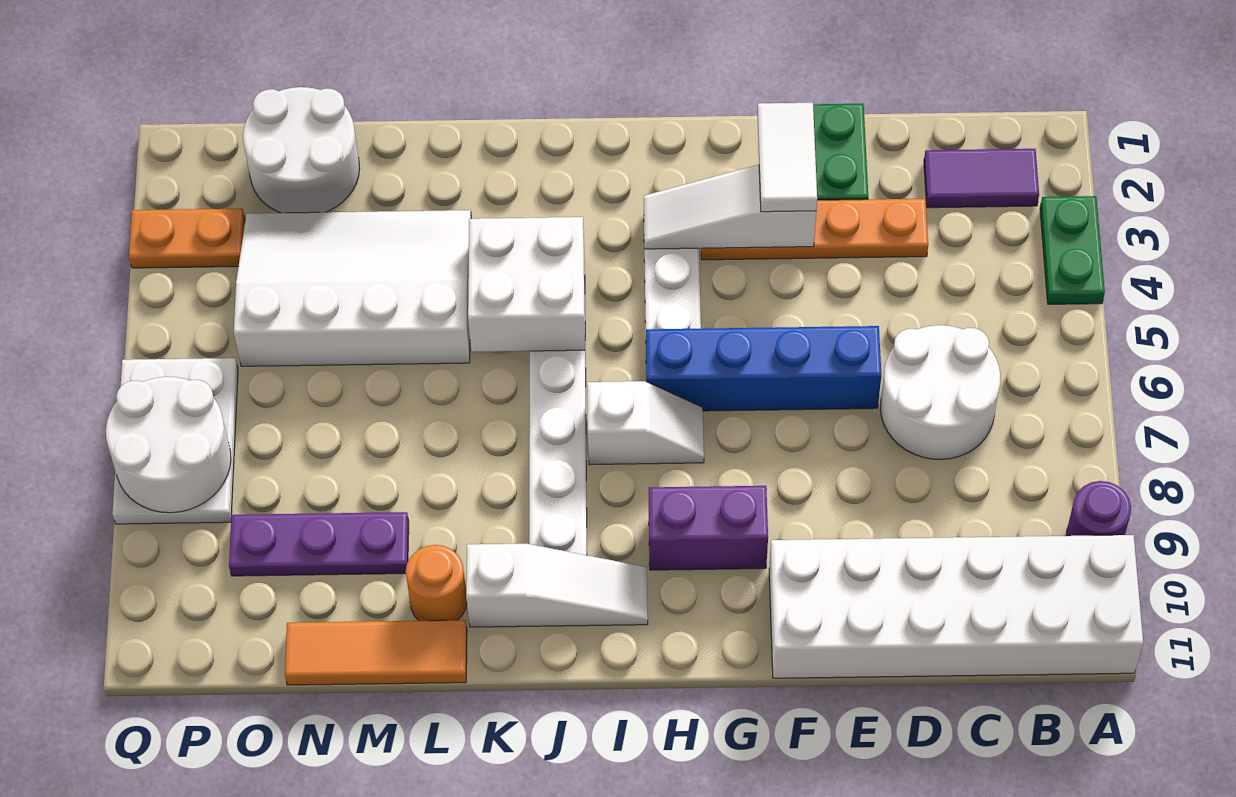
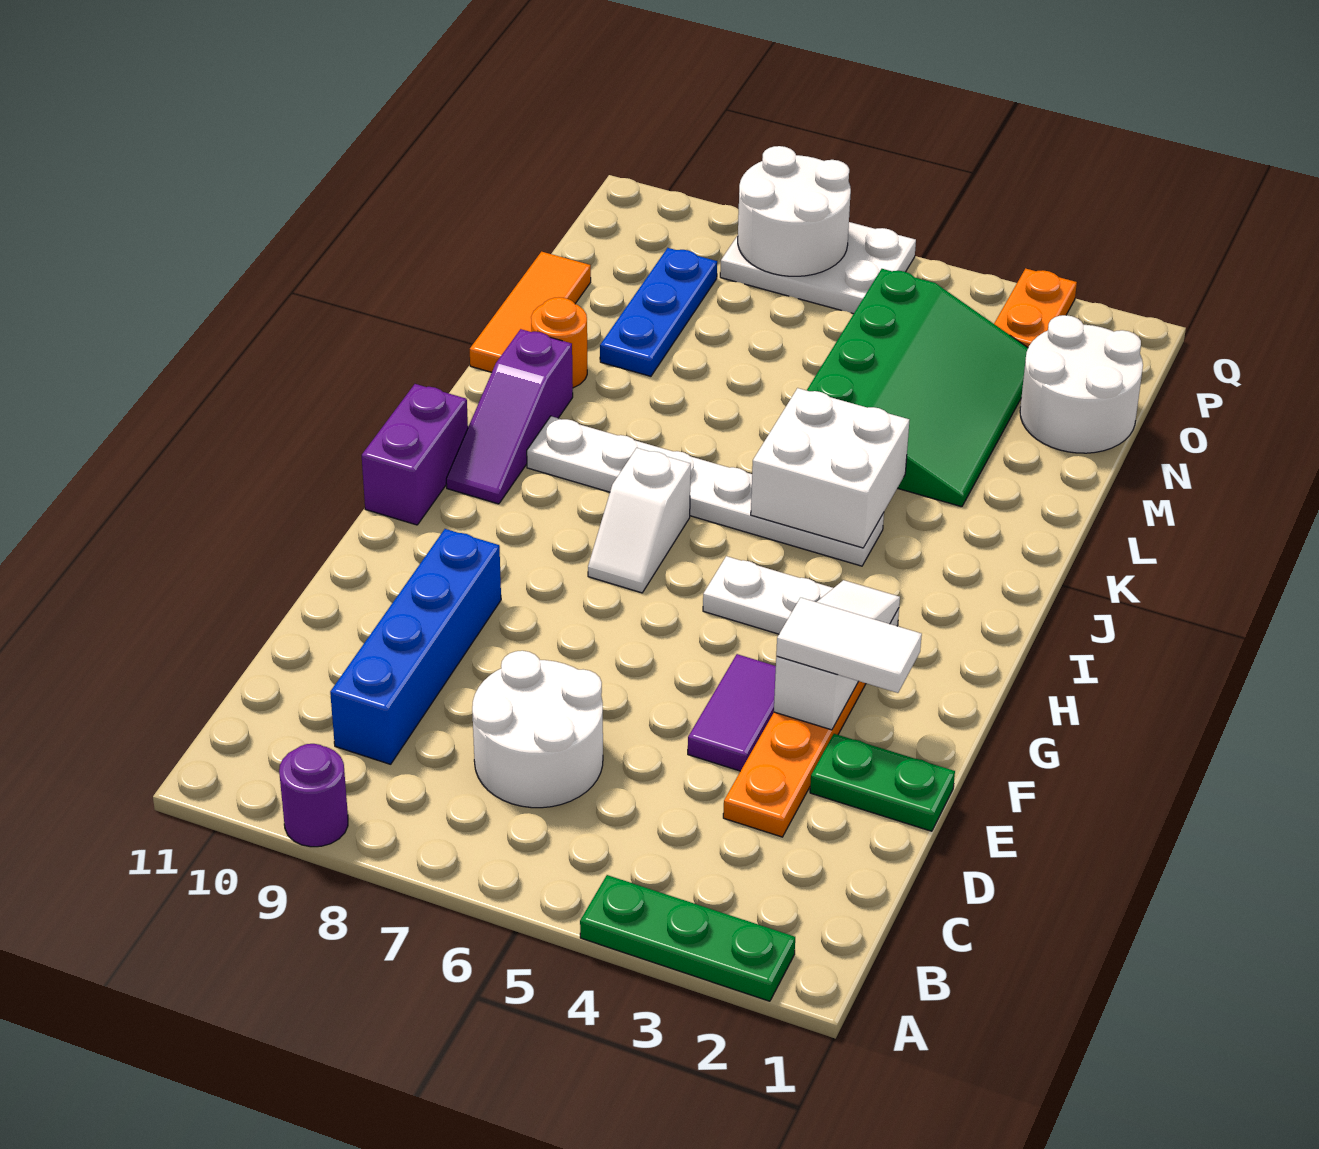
green plate A3:A4 level 1 -> green plate A2:A4 level 1
white brick A10:F11 level 1 -> none
purple tile B2:C2 level 1 -> purple tile E4:F4 level 1
blue brick E6:H6 level 1 -> blue brick C9:F9 level 1
purple brick G9:H9 level 1 -> purple brick H11:I11 level 1
white slope I10:K10 level 1 top K -> purple slope I10:K10 level 1 top K
white slope L3:O5 level 1 top 5 -> green slope L3:O5 level 1 top 5
purple plate M9:O9 level 1 -> blue plate M9:O9 level 1

